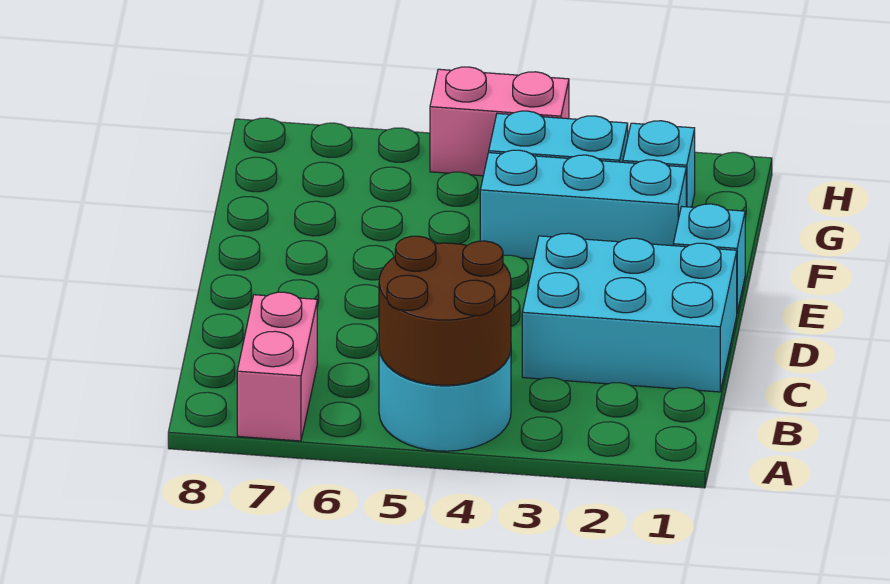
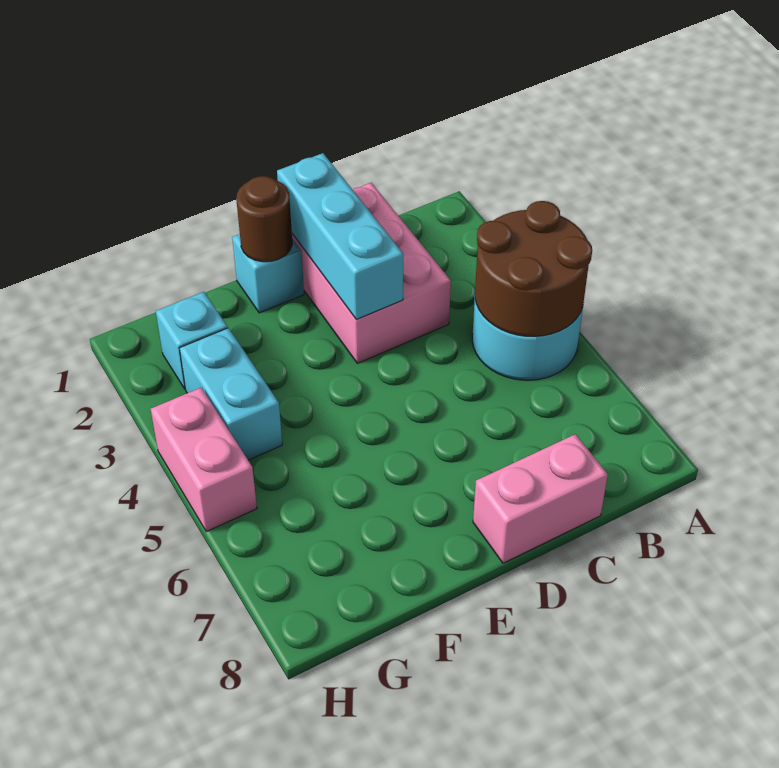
pink brick A7:B7 level 1 -> pink brick C8:D8 level 1
cyan brick C1:D3 level 1 -> pink brick C1:D3 level 1
none -> brown round brick E1 level 2
cyan brick F2:F4 level 1 -> cyan brick D1:D3 level 2

